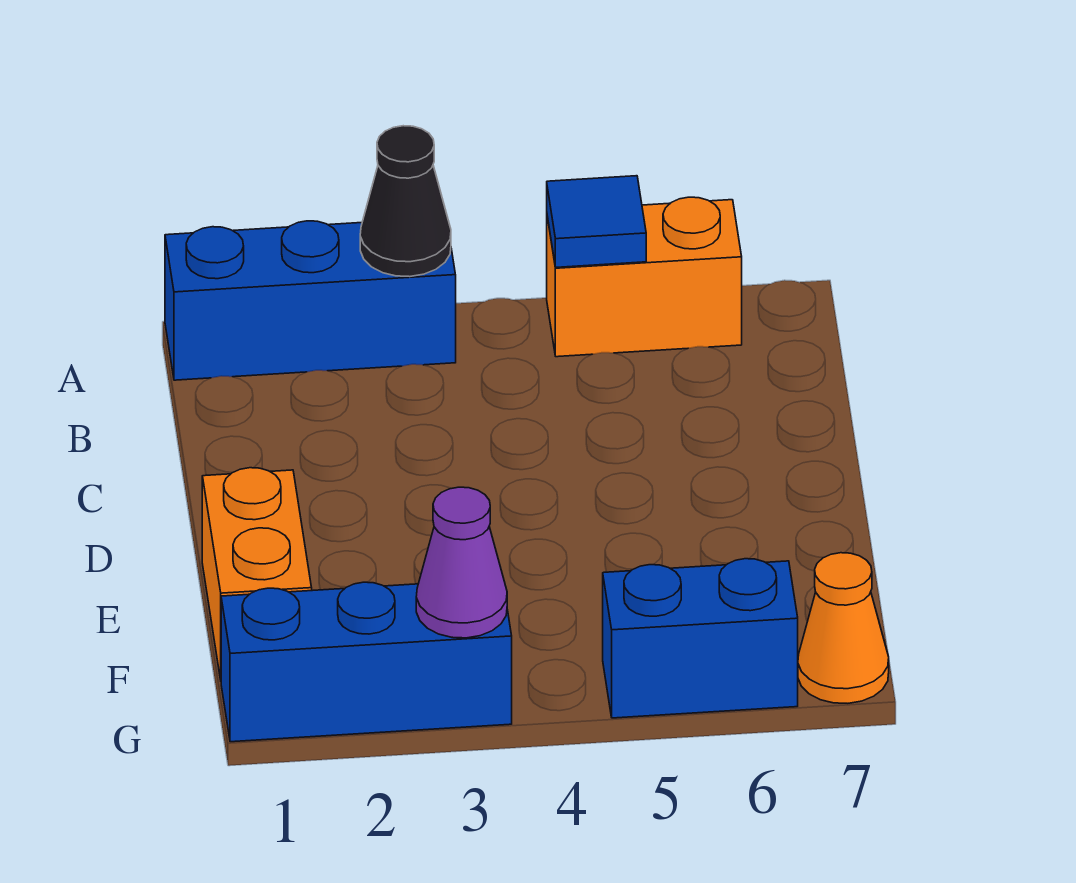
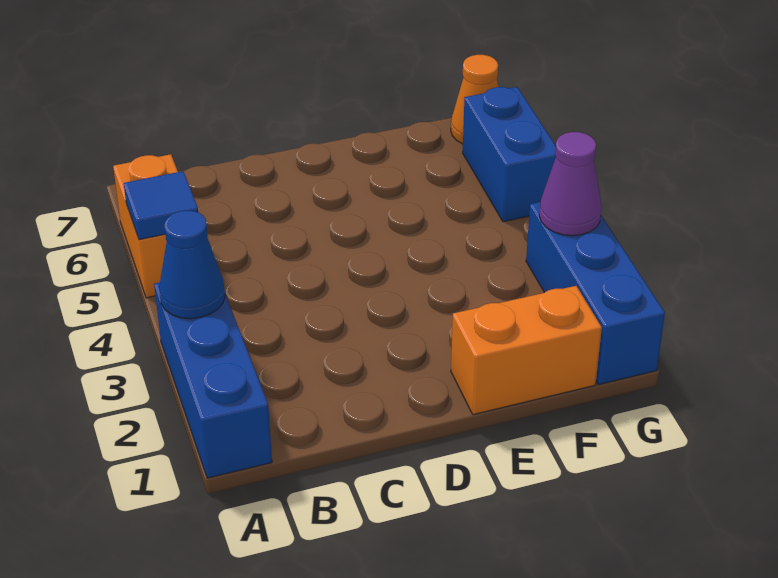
black cone A3 level 2 -> blue cone A3 level 2

